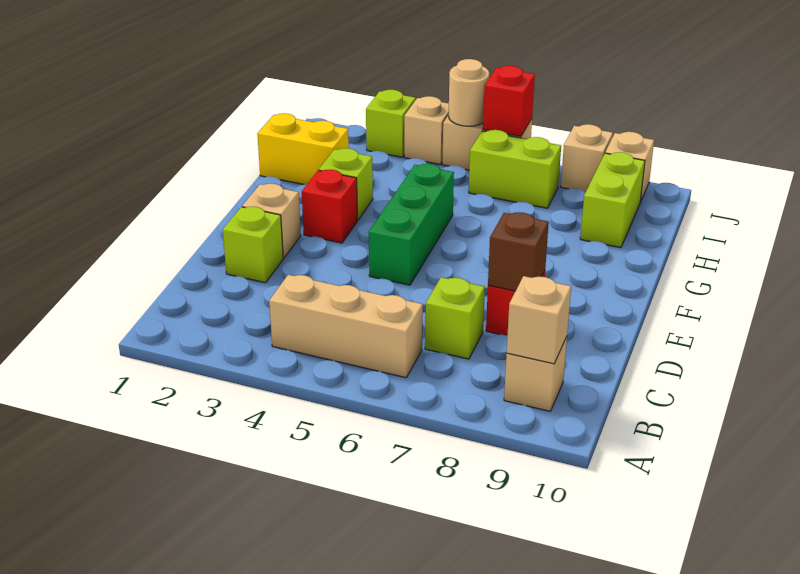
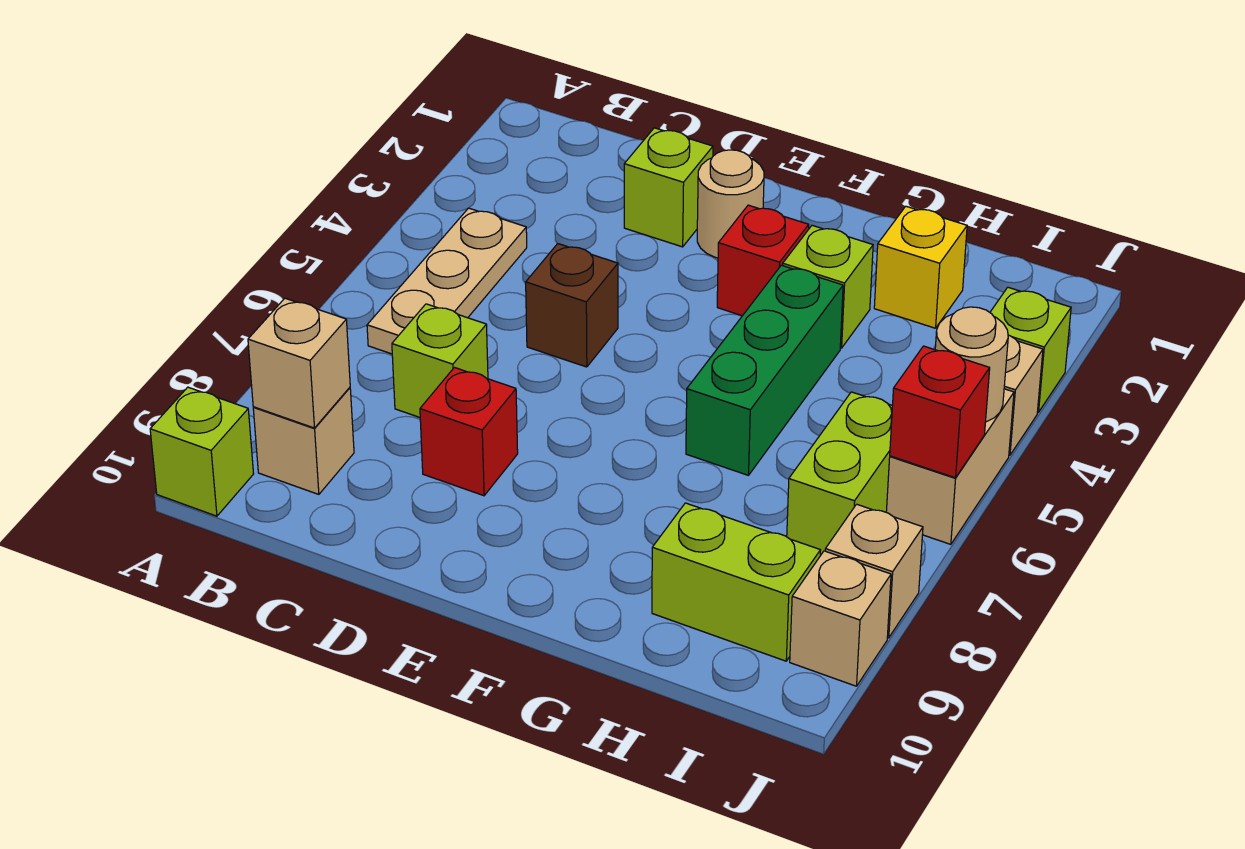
none -> lime brick A10 level 1
tan brick B4:B6 level 1 -> tan plate B4:B6 level 1
brown brick D8 level 2 -> brown brick D5 level 1
tan brick E2 level 1 -> tan round brick E2 level 1
green brick E5:G5 level 1 -> green brick G4:G6 level 1
yellow brick H1:H2 level 1 -> yellow brick H2 level 1

